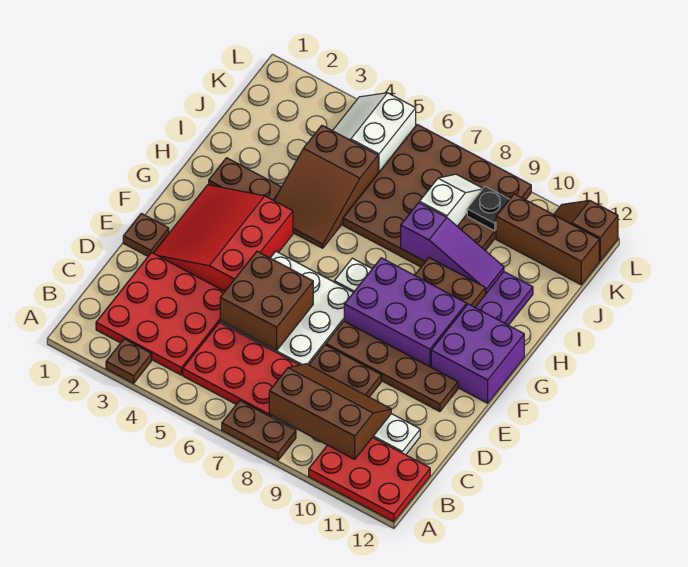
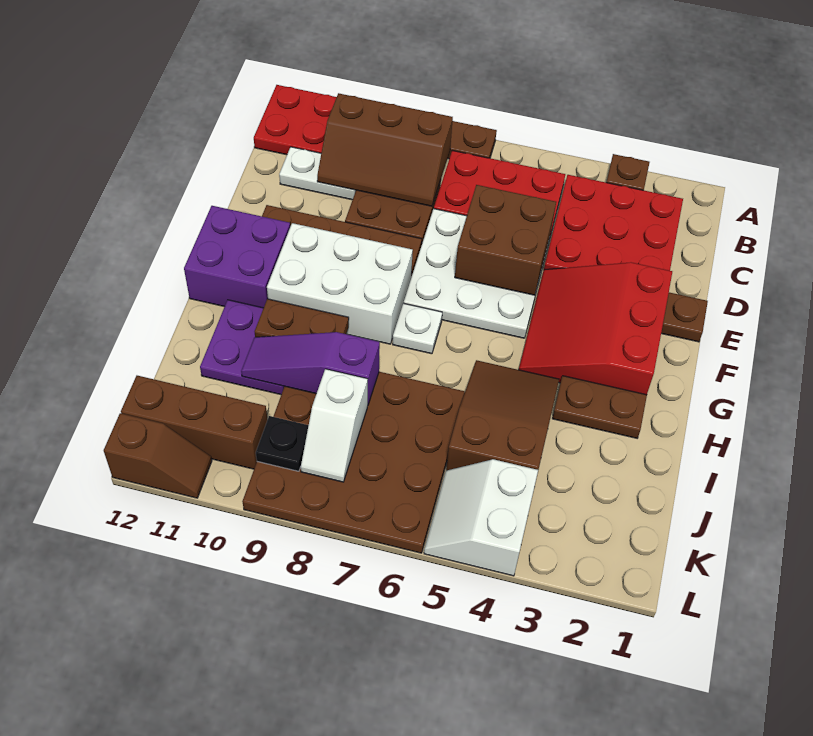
red slope E2:G4 level 1 top 4 -> red slope E2:G4 level 1 top 2
purple brick F8:G10 level 1 -> white brick F8:G10 level 1
white slope K4:L5 level 1 top 5 -> white slope K4:L5 level 1 top 4

